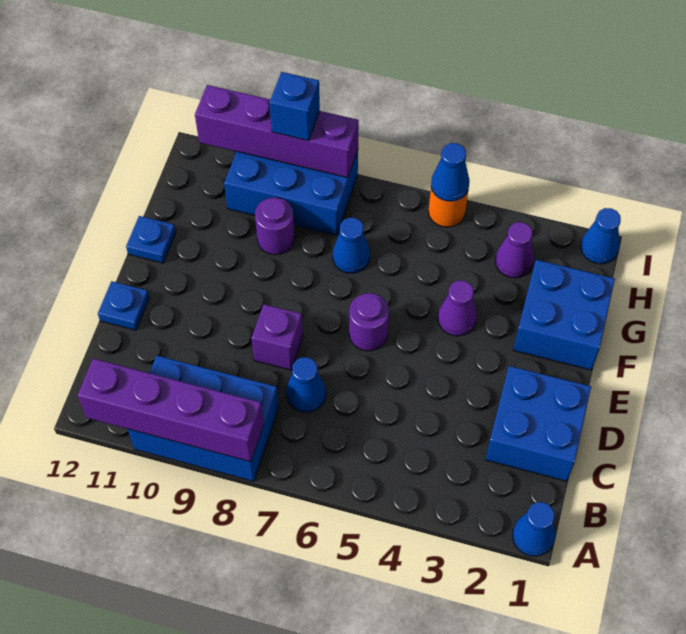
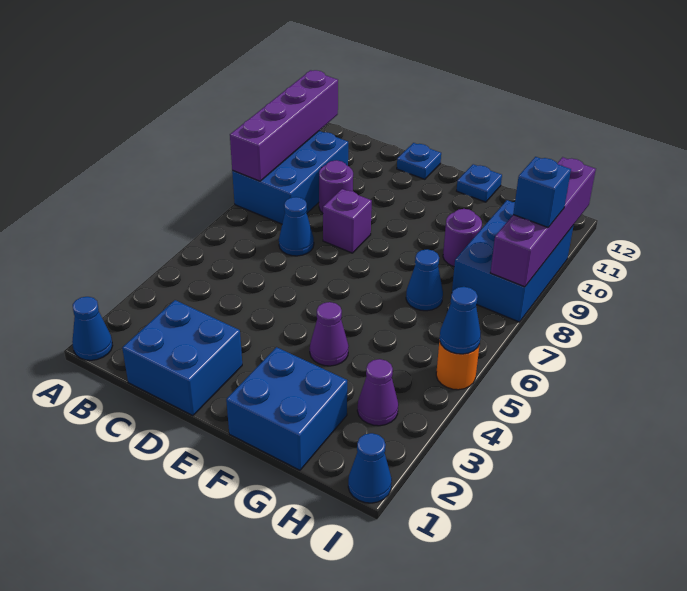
purple round brick E6 level 1 -> purple round brick C9 level 1

